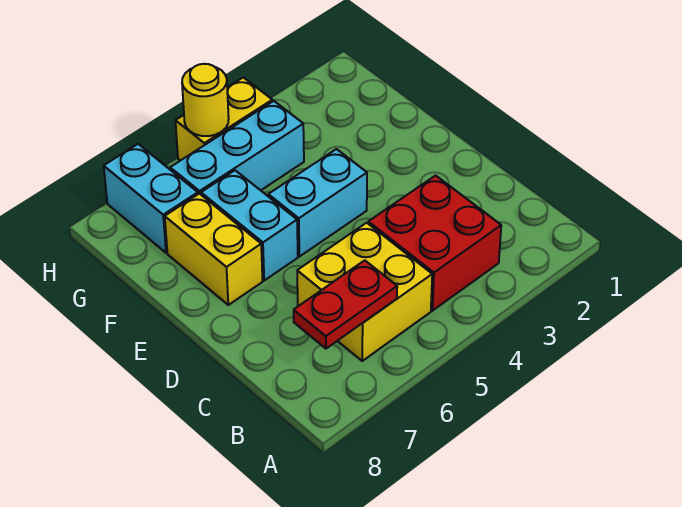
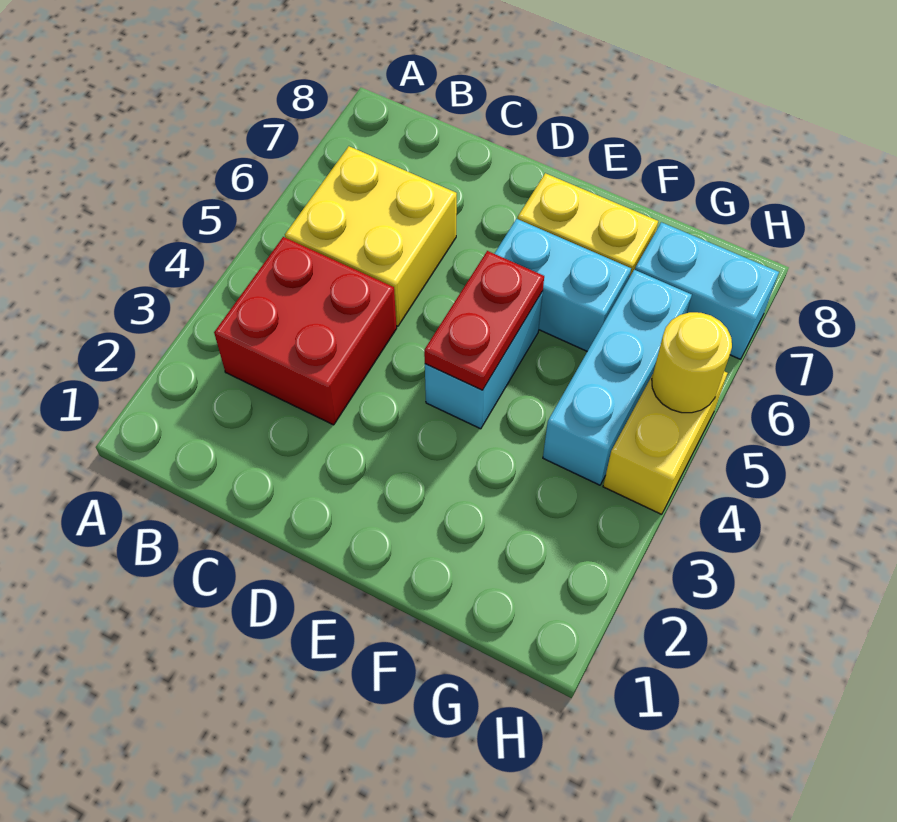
red plate B6:B7 level 2 -> red plate E4:E5 level 2

